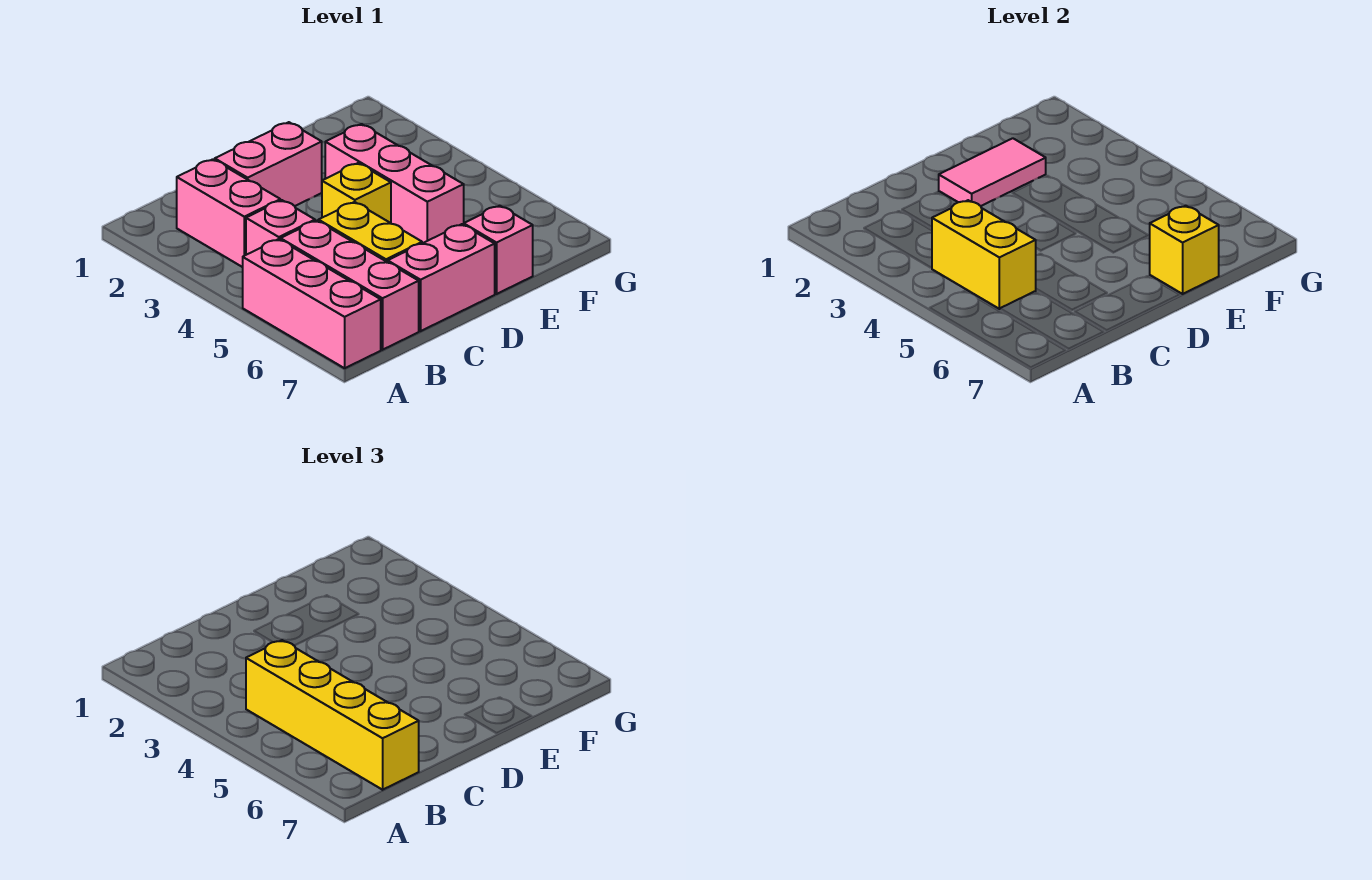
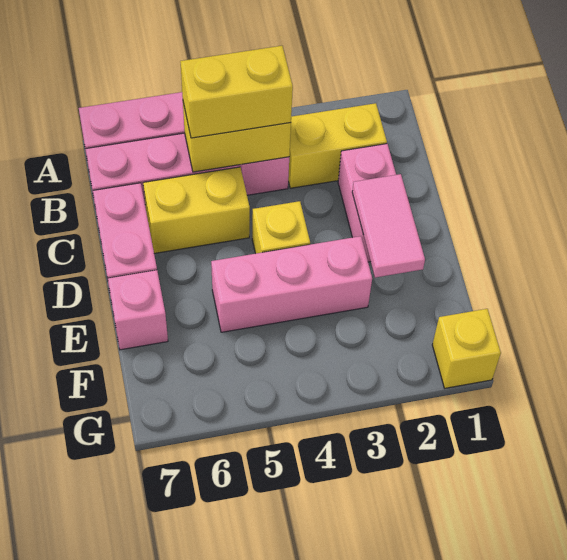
pink brick B2:B3 level 1 -> yellow brick B2:B3 level 1
yellow brick B4:B7 level 3 -> yellow brick B4:B5 level 3
yellow brick E7 level 2 -> yellow brick G1 level 1

